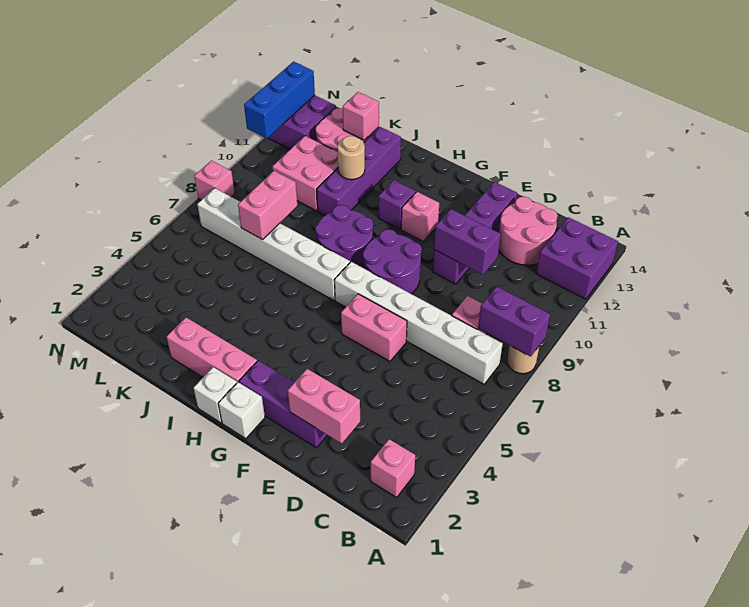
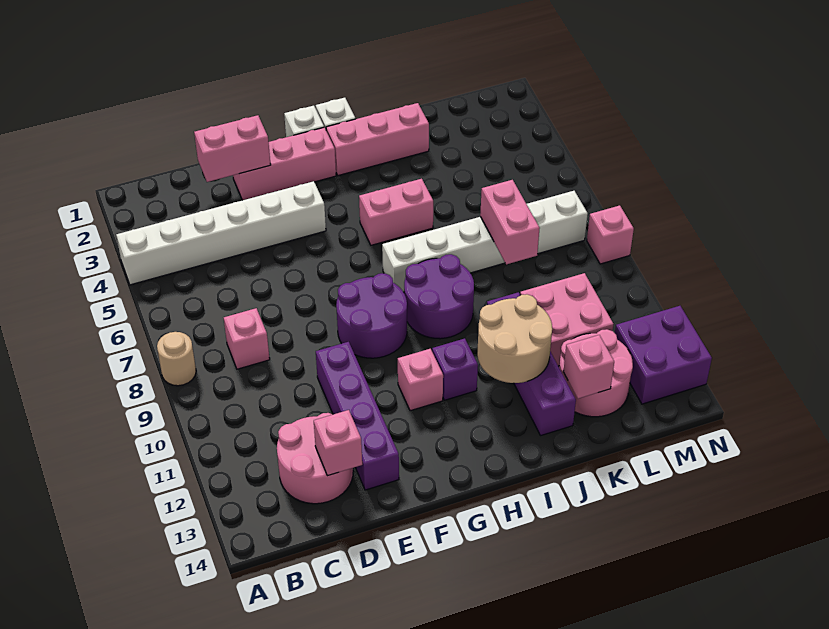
purple brick A8:B8 level 2 -> none
purple brick A12:B13 level 1 -> none
pink brick B2 level 1 -> pink brick D13 level 2
white brick B7:G7 level 1 -> white brick A4:F4 level 1
purple brick D10:E10 level 2 -> none
purple brick E2:G2 level 1 -> pink brick E2:G2 level 1
pink brick E6:F6 level 1 -> pink brick H5:I5 level 1
tan round brick J11 level 2 -> tan round brick I11:J12 level 2
blue brick N11:N13 level 2 -> none

